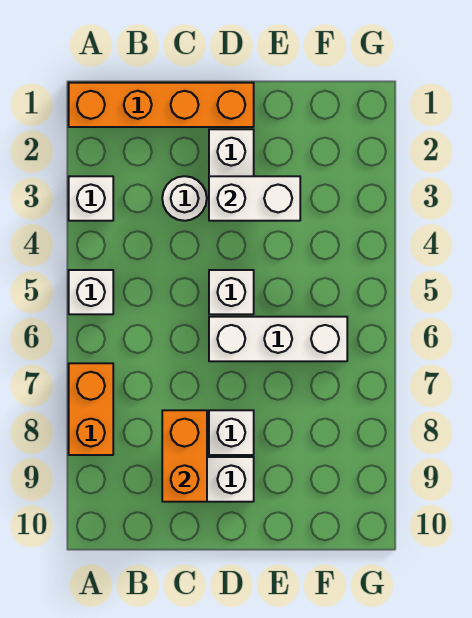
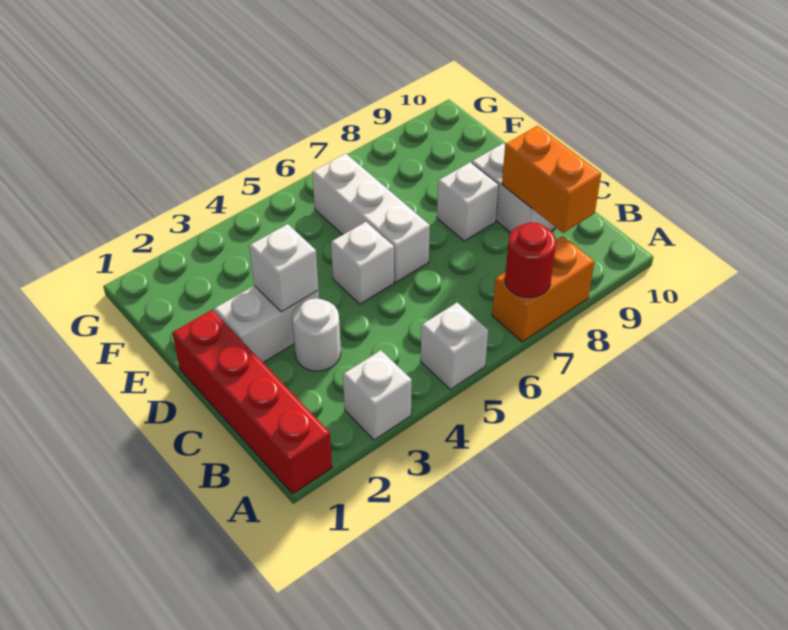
orange brick A1:D1 level 1 -> red brick A1:D1 level 1
none -> red round brick A7 level 2
orange brick C8:C9 level 2 -> orange brick B9:C9 level 2
white brick D3:E3 level 2 -> white brick D3 level 2

